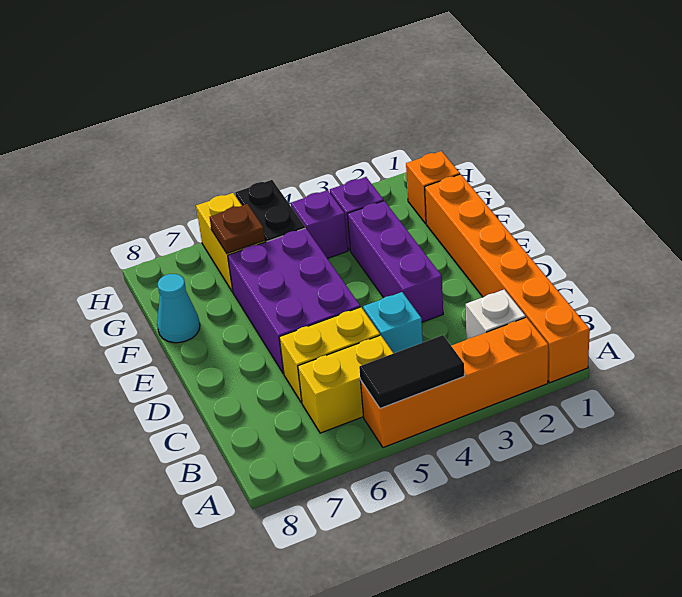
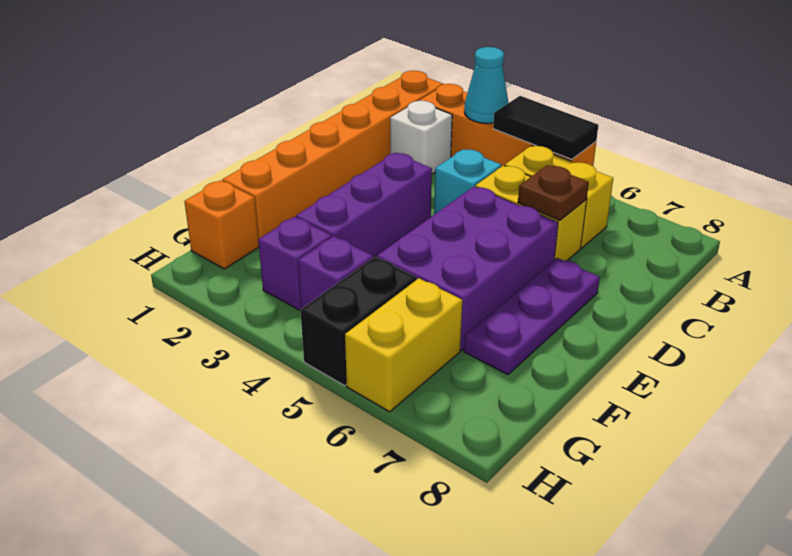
none -> purple plate D7:F7 level 1
cyan cone F8 level 1 -> cyan cone A3 level 2
brown plate G6 level 2 -> brown plate C6 level 2

